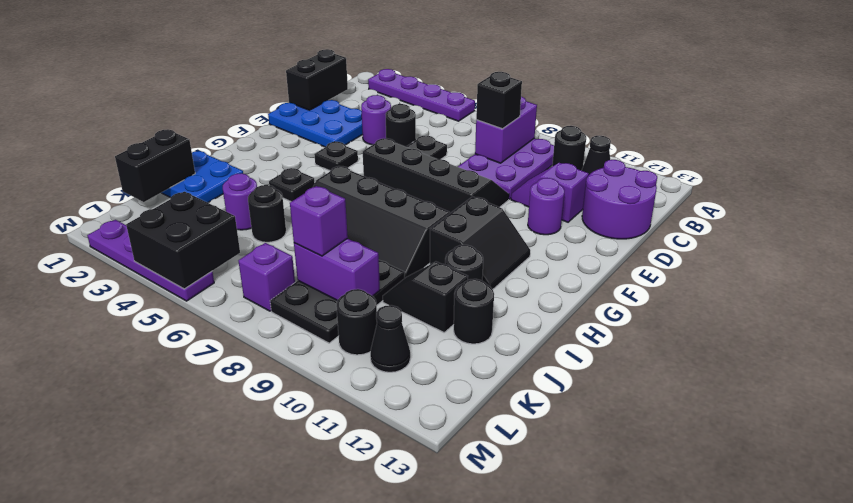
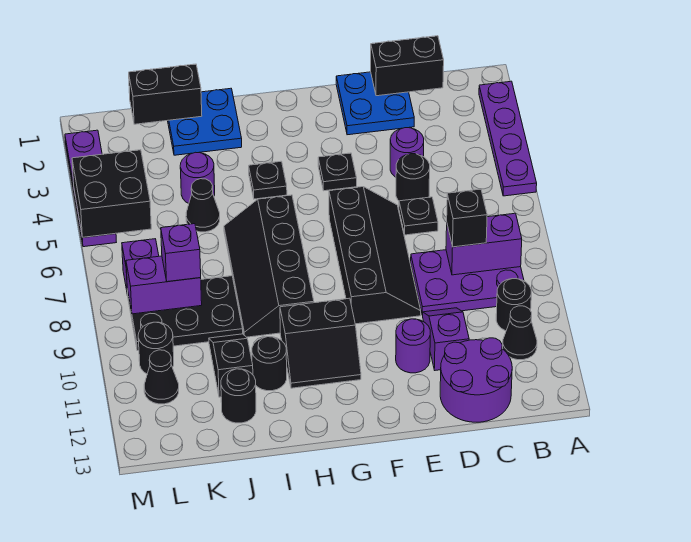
blue plate D1:E3 level 1 -> blue plate D1:E2 level 1
black round brick J5 level 1 -> black cone J5 level 1
purple brick K8:K9 level 2 -> purple brick K8:L8 level 2

